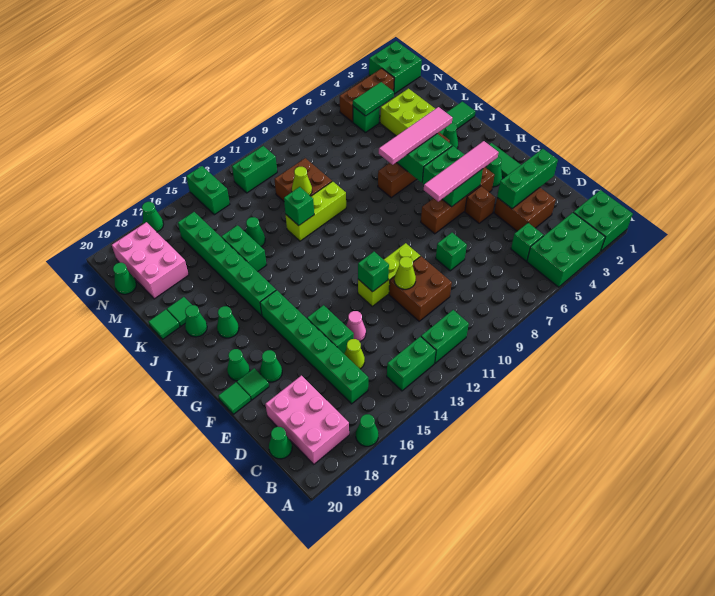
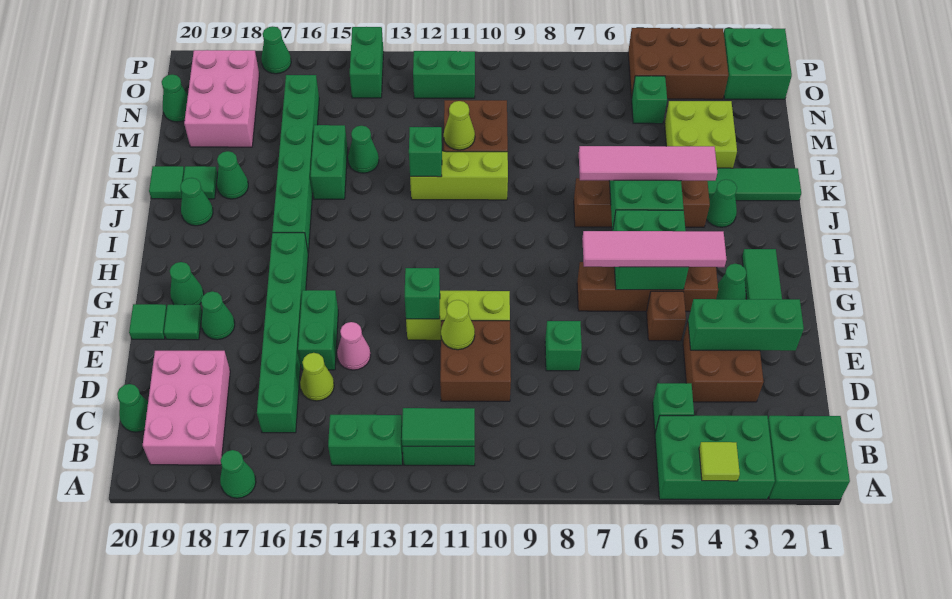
none -> lime tile A4 level 2
green cone I18 level 1 -> green cone K18 level 1
green tile N4:N5 level 2 -> green tile B11:B12 level 2
brown brick O3:O5 level 1 -> brown brick O3:P5 level 1

